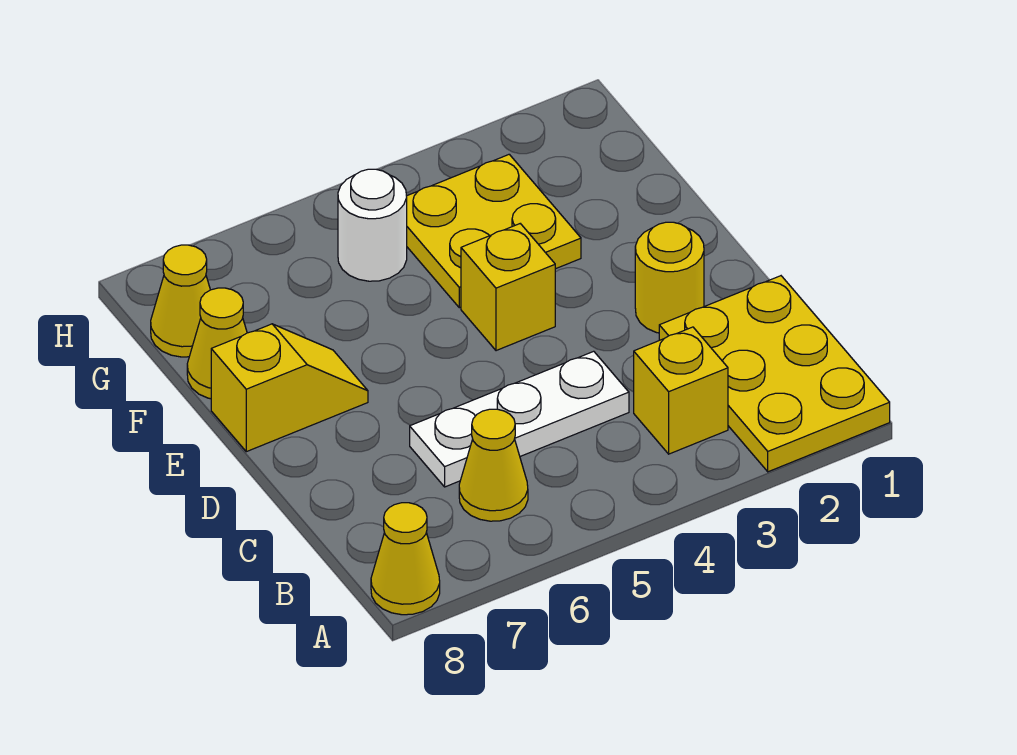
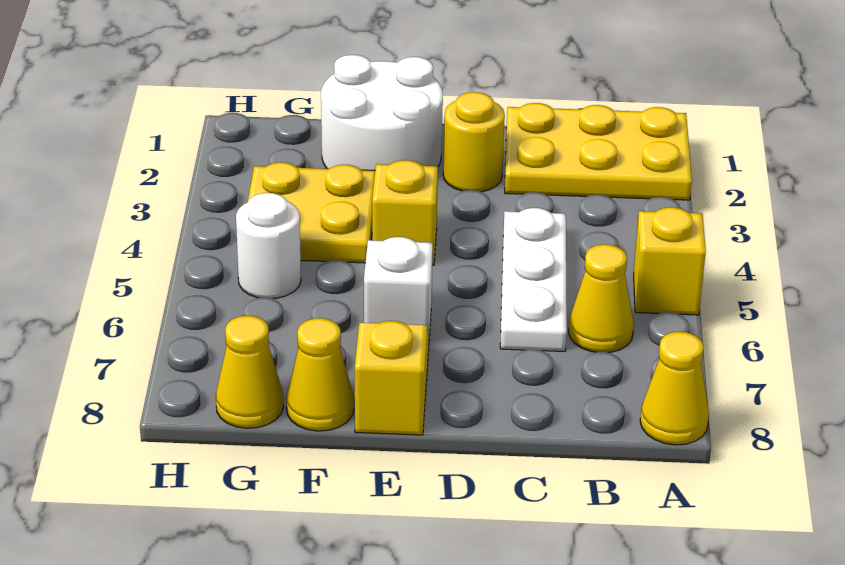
yellow brick B3 level 1 -> yellow brick A5 level 1
none -> white round brick E1:F2 level 1
none -> white brick E6 level 1

